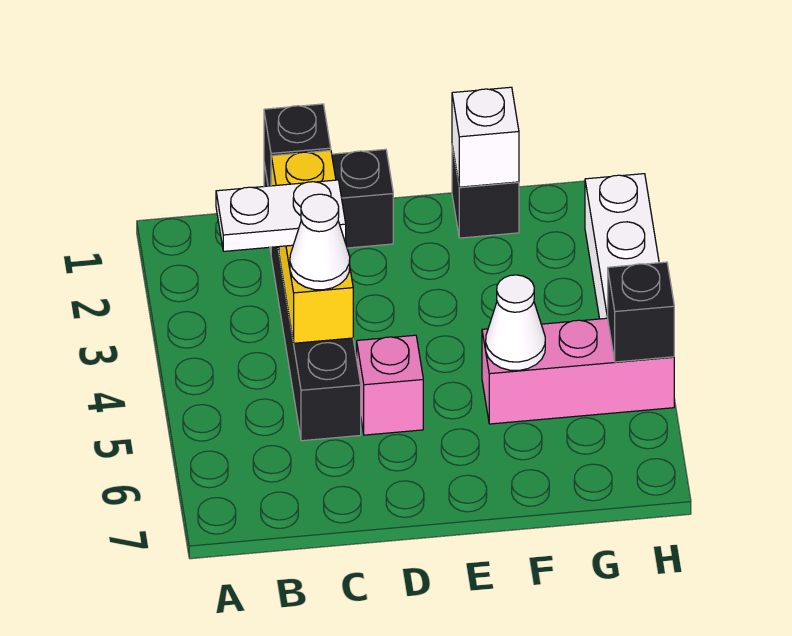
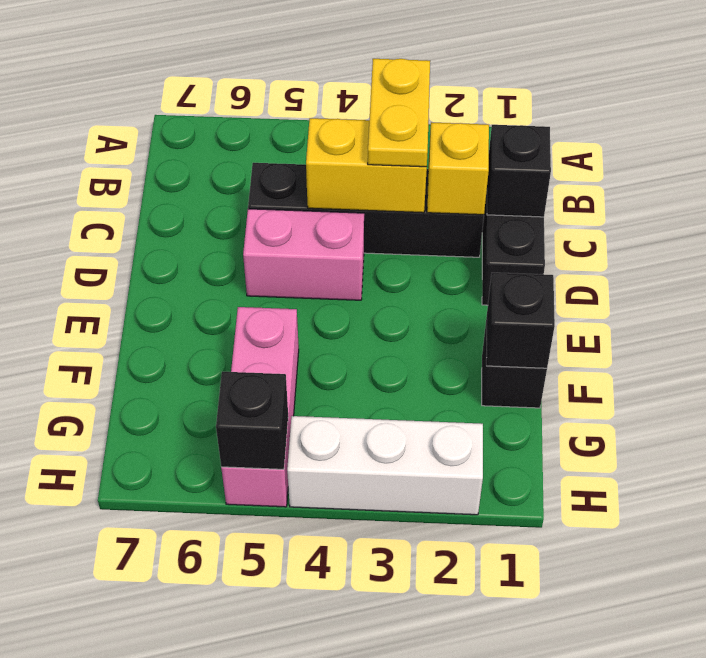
white plate B3:C3 level 3 -> yellow plate B3:C3 level 3
white cone C4 level 3 -> none
pink brick D5 level 1 -> pink brick D4:D5 level 1
white brick F1 level 2 -> black brick F1 level 2
white cone F5 level 2 -> none

